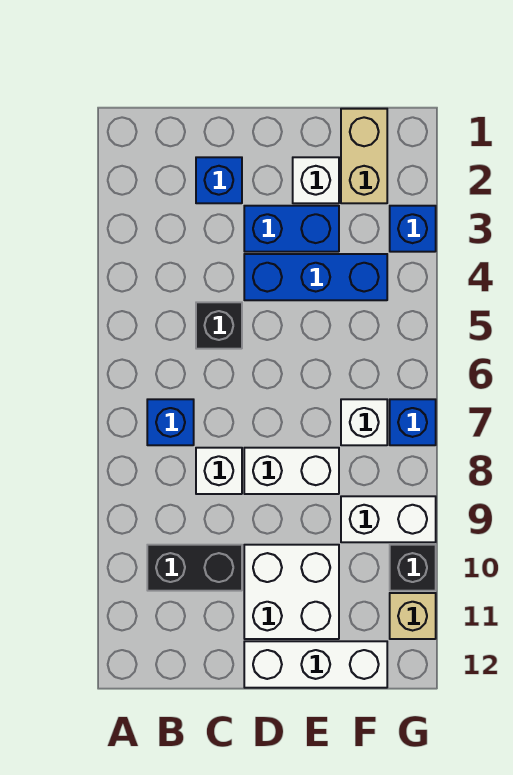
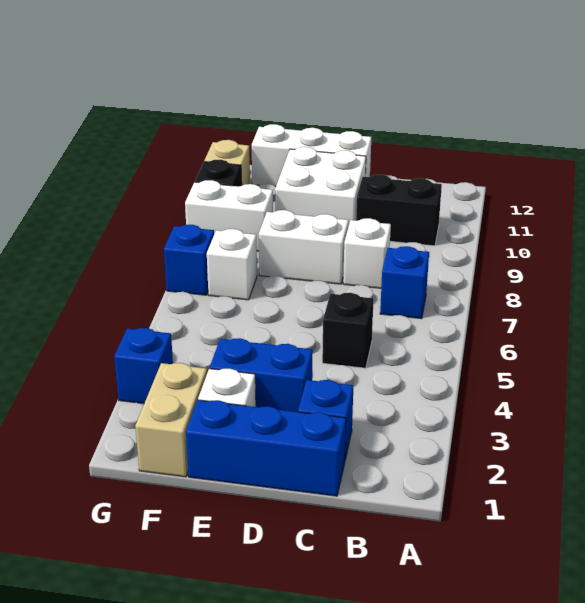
blue brick D4:F4 level 1 -> blue brick C1:E1 level 1

